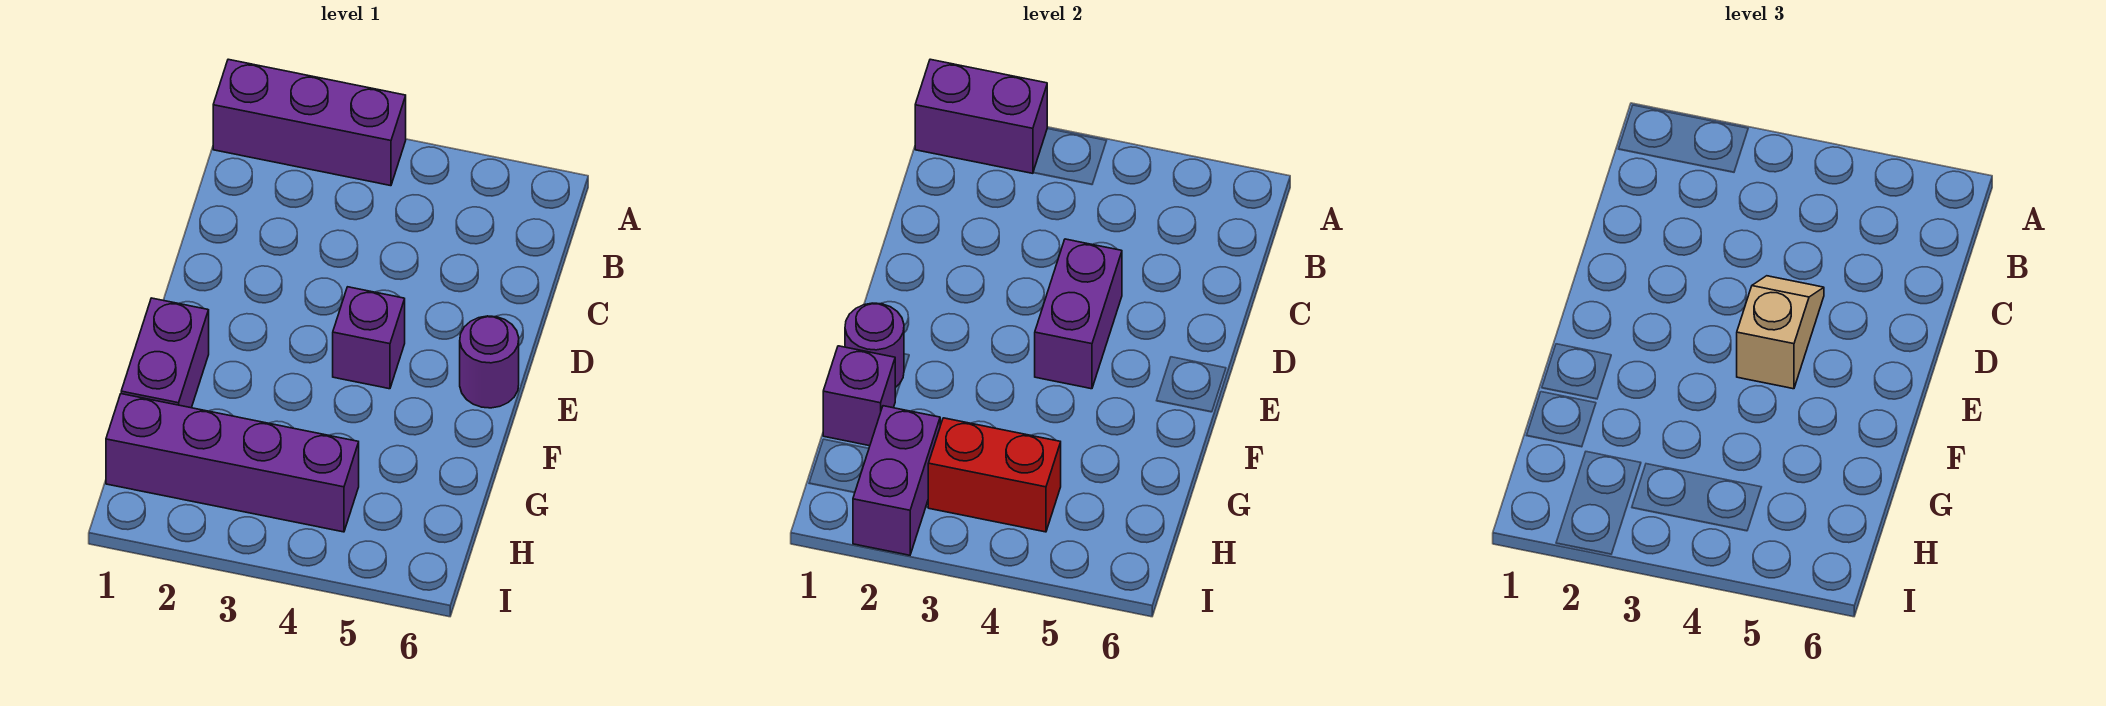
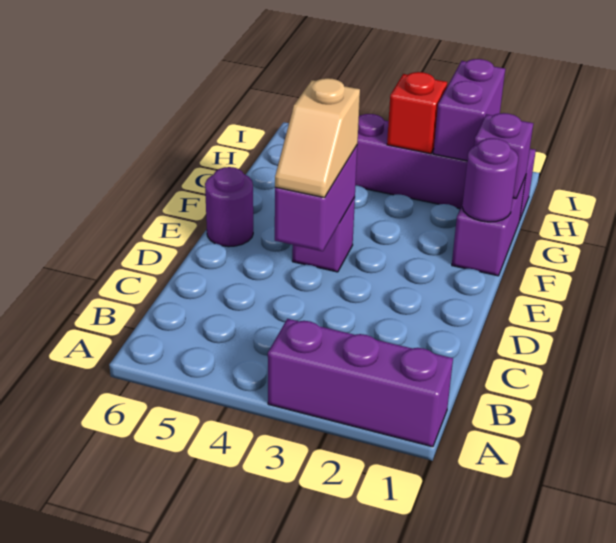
purple brick A1:A2 level 2 -> none
red brick H3:H4 level 2 -> red brick H3 level 2

